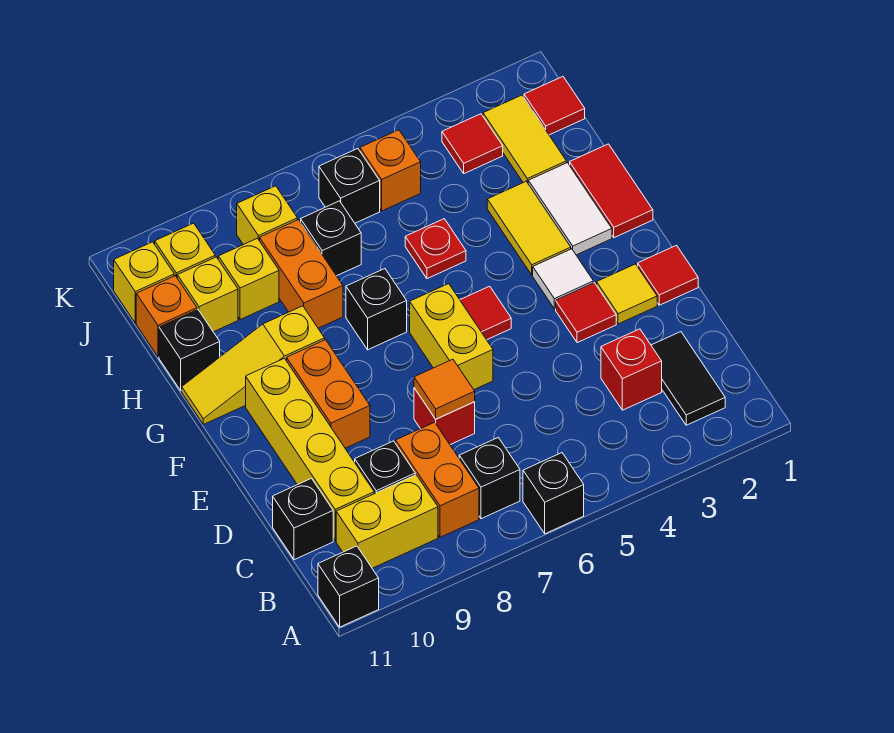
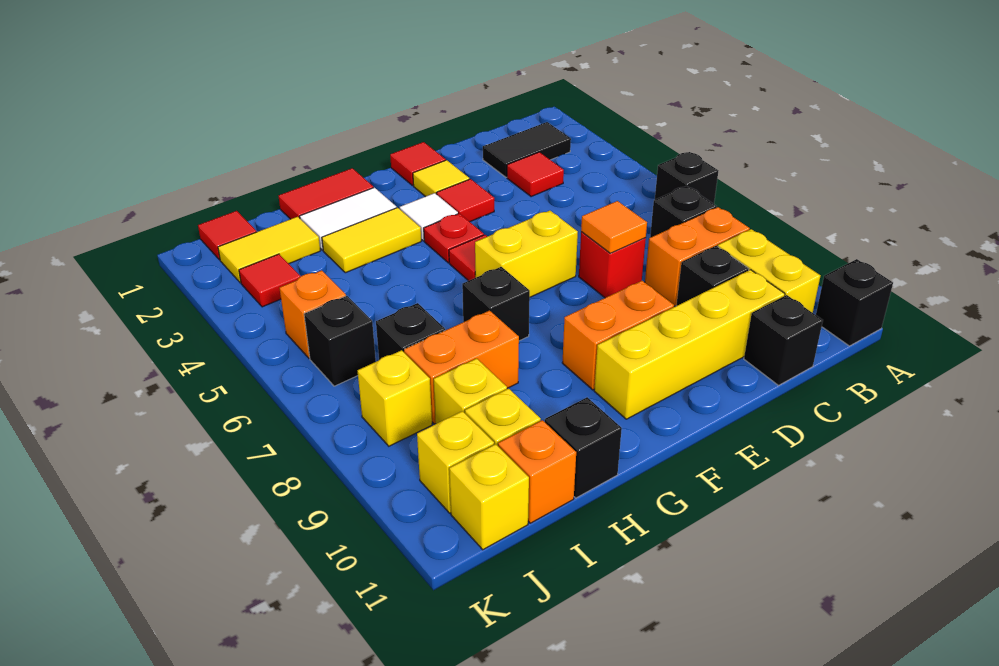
red brick C3 level 1 -> red tile C3 level 1
yellow slope G9:G11 level 1 top 9 -> none
red plate H5 level 1 -> red plate F4 level 1

